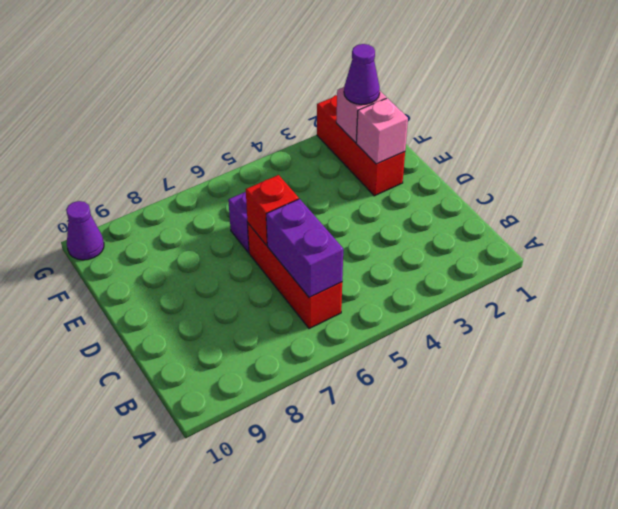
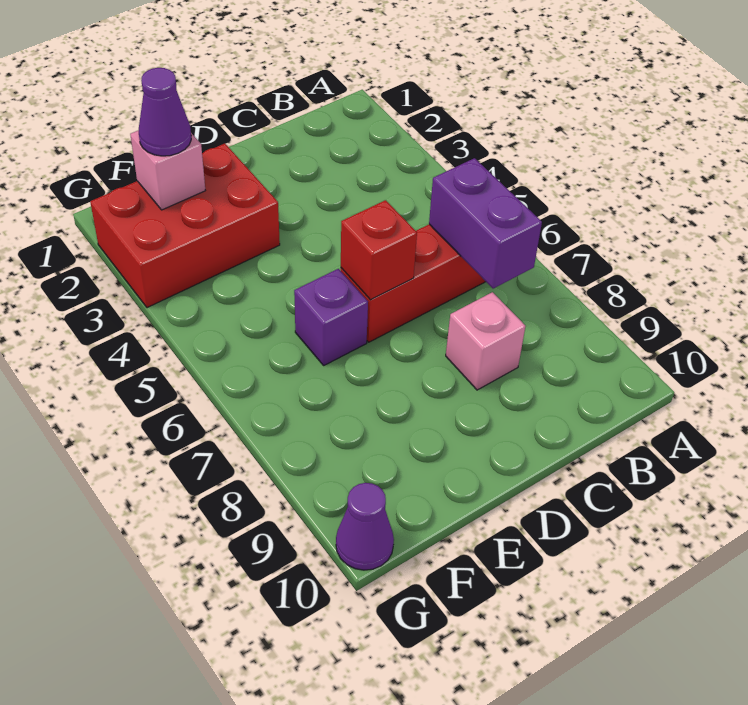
purple brick B6:C6 level 2 -> purple brick B6:B7 level 2
red brick E2:G2 level 1 -> red brick E2:G3 level 1
pink brick E2 level 2 -> pink brick C8 level 1

